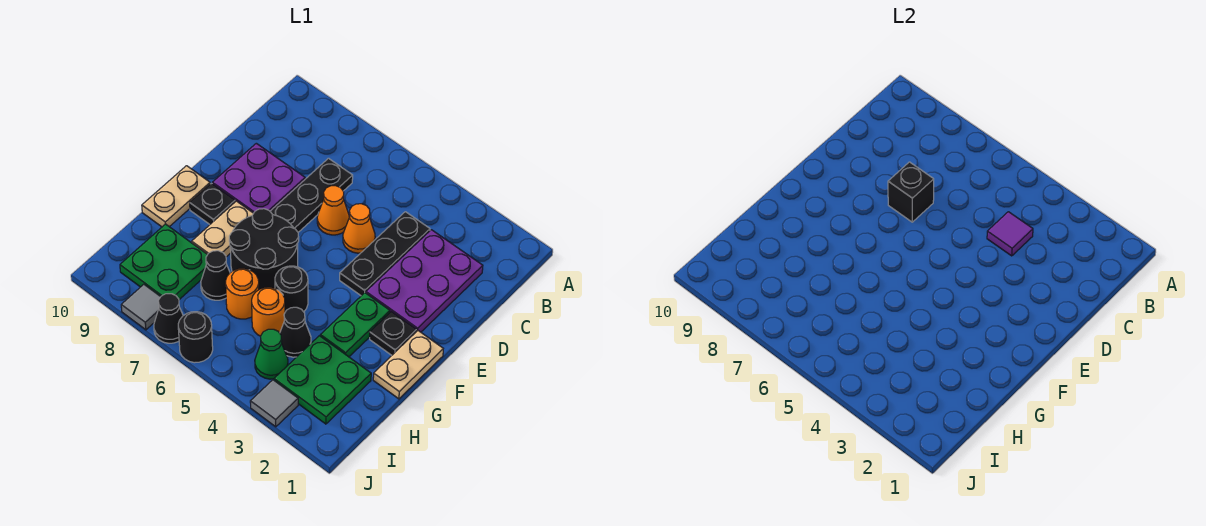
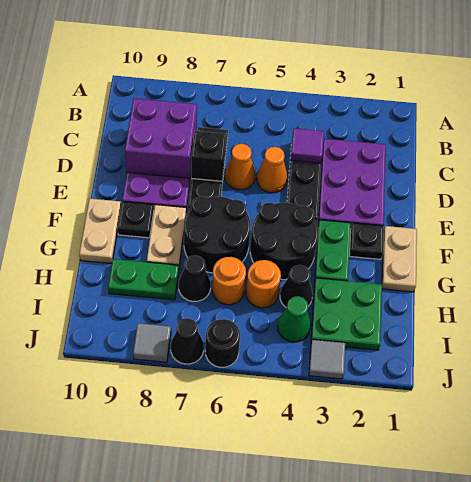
none -> purple brick C8:D9 level 2
black round brick G5 level 1 -> black round brick F4:G5 level 1
green plate H8:I9 level 1 -> green plate H8:H9 level 1

